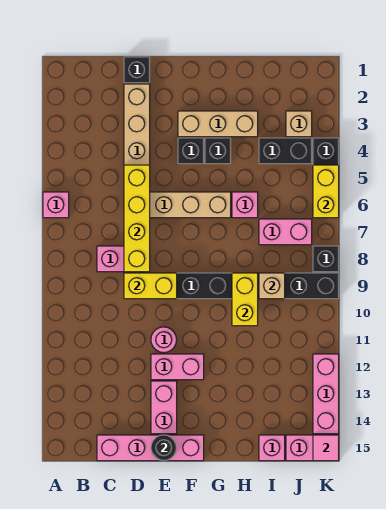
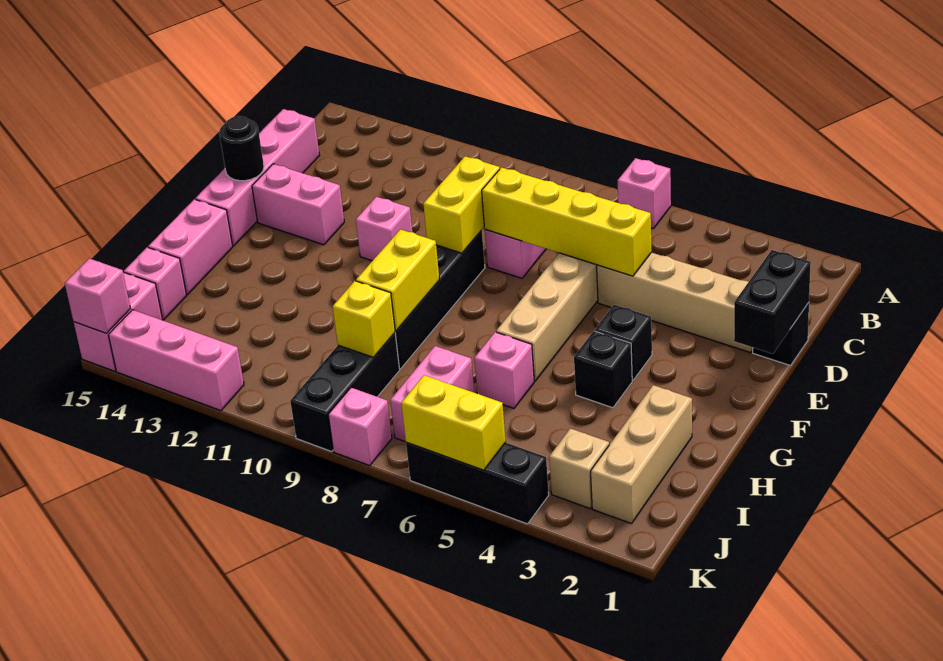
pink round brick E11 level 1 -> pink brick E11 level 1
pink brick E12:F12 level 1 -> pink brick G15:H15 level 1
tan brick F3:H3 level 1 -> tan brick H2:J2 level 1
yellow brick H9:H10 level 2 -> yellow brick G9:H9 level 2
black brick I4:J4 level 1 -> black brick D1:E1 level 2
tan brick I9 level 2 -> yellow brick I9 level 2
black brick K8 level 1 -> pink brick K8 level 1
pink tile K15 level 2 -> pink brick K15 level 2

